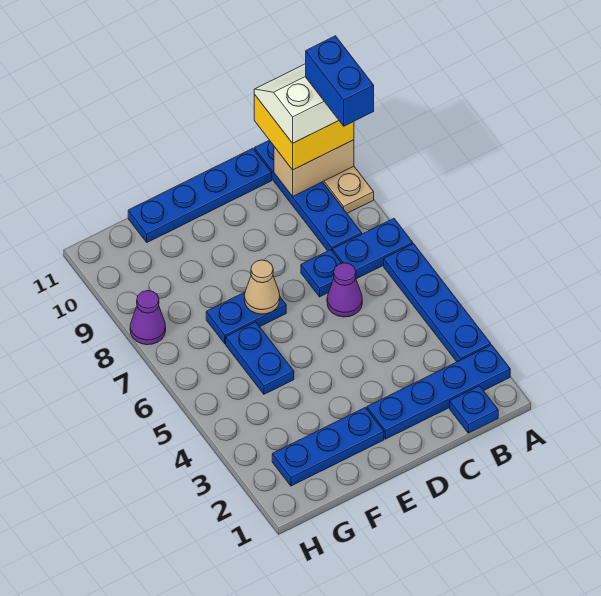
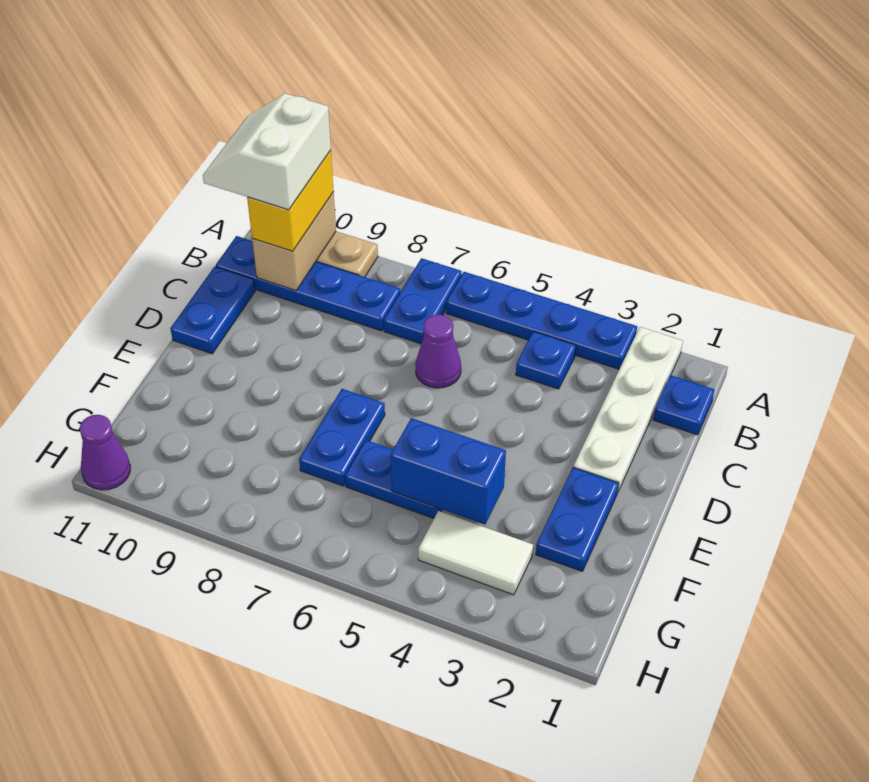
blue plate A2:D2 level 1 -> white plate A2:D2 level 1
blue brick A9:A10 level 5 -> blue brick F4:F5 level 2
yellow brick A10:B11 level 3 -> yellow brick A10:B10 level 3
blue plate C7 level 1 -> blue plate B4 level 1
blue plate C11:F11 level 1 -> blue plate C11:D11 level 1
blue plate E2:G2 level 1 -> blue plate E2:F2 level 1
tan cone E7 level 2 -> none
none -> white tile G3:G4 level 1
purple cone H8 level 1 -> purple cone H11 level 1

